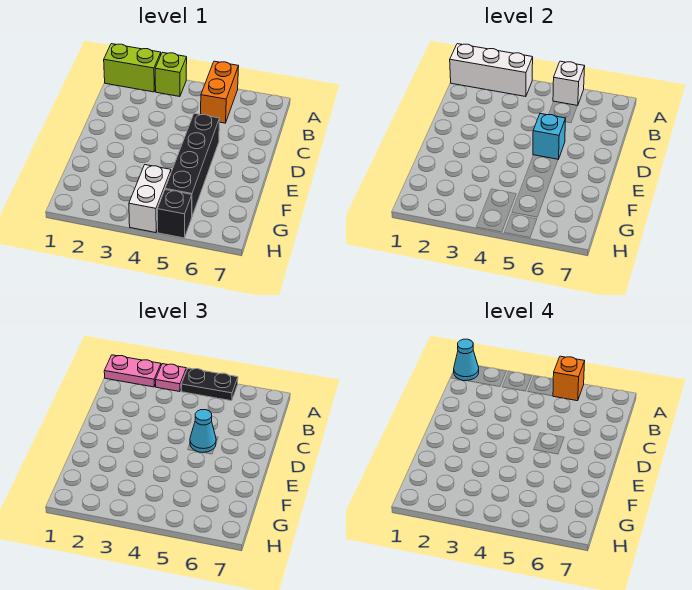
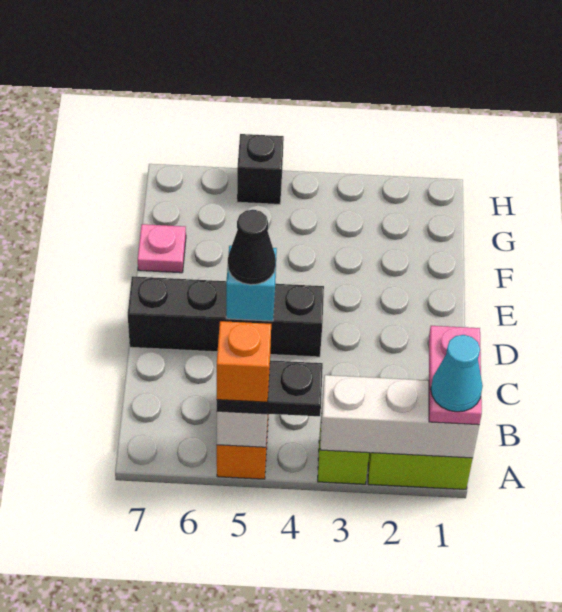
pink plate A1:A2 level 3 -> pink plate A1:B1 level 3
pink plate A3 level 3 -> pink plate F7 level 1
black brick D5:G5 level 1 -> black brick D4:D7 level 1
cyan cone D5 level 3 -> black cone D5 level 3
white brick G4:H4 level 1 -> none

